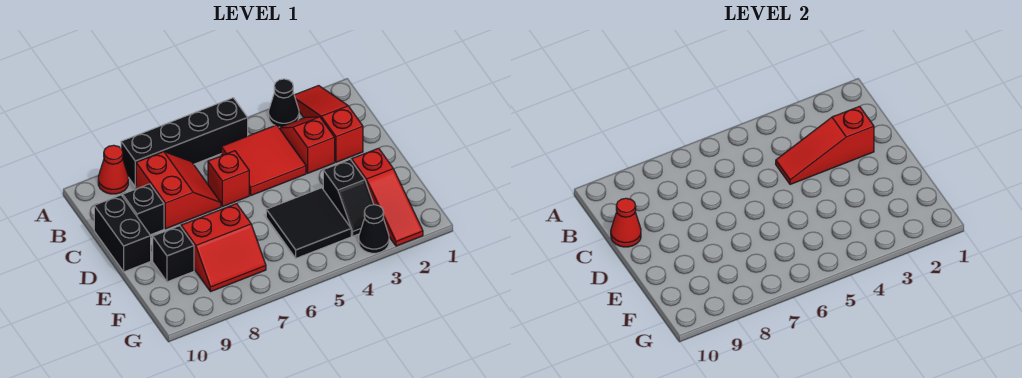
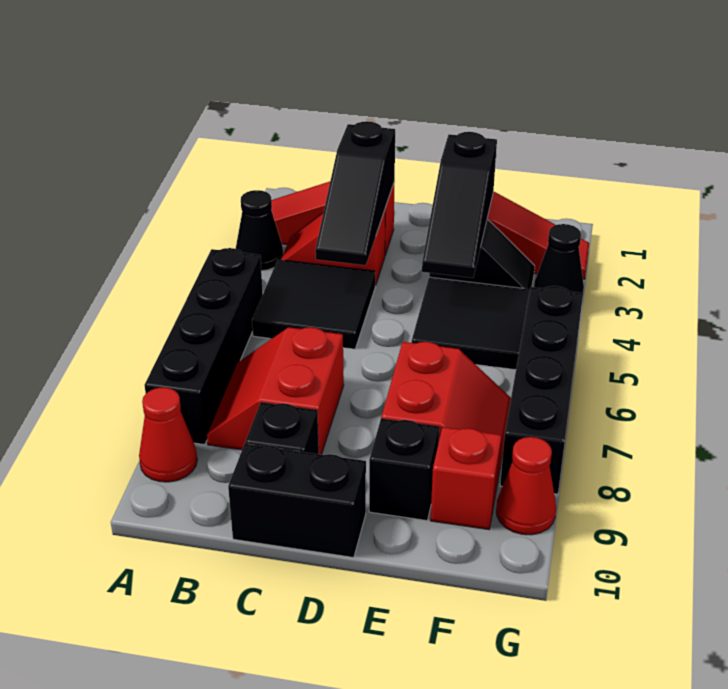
red tile B4:C5 level 1 -> black tile B4:C5 level 1
red slope B7:C8 level 1 top 8 -> red slope B7:C8 level 1 top C
red slope C2:C4 level 2 top 2 -> black slope C2:C4 level 2 top 2
red brick C6 level 1 -> red brick F9 level 1
red cone C10 level 2 -> red cone G9 level 1
none -> black slope E2:E4 level 2 top 2
none -> black brick G5:G8 level 1

